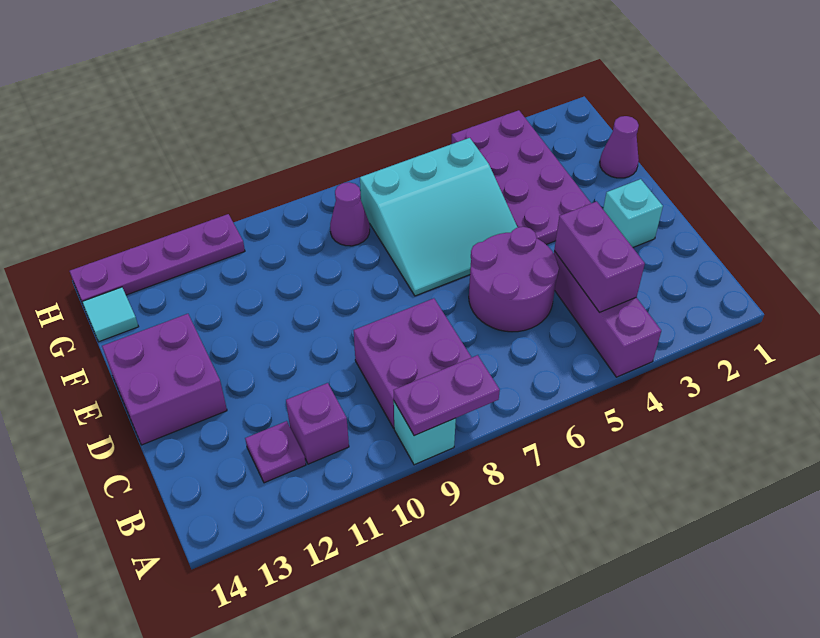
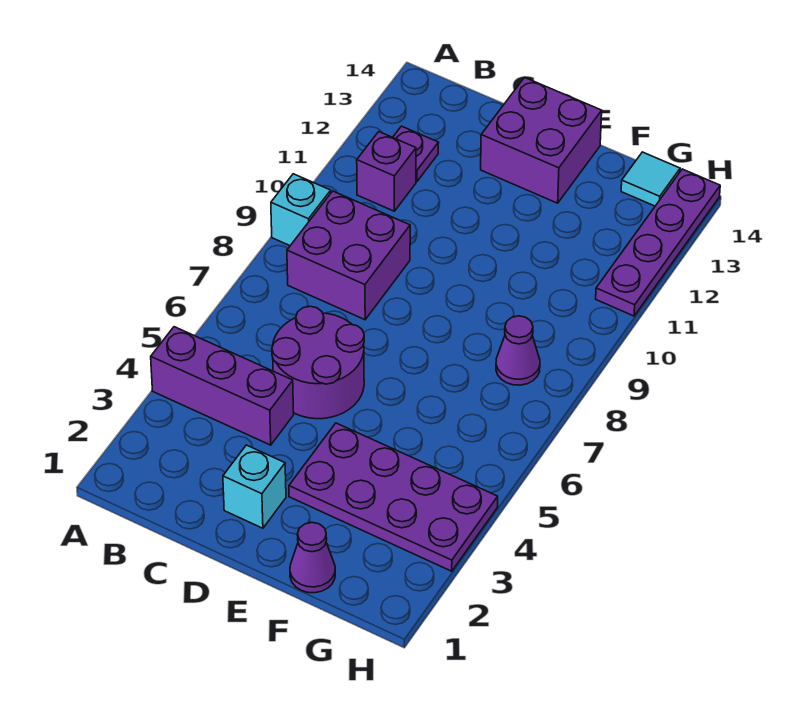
purple plate A8:A9 level 2 -> none
purple brick B4:C4 level 2 -> none
cyan slope E5:G7 level 1 top G -> none

